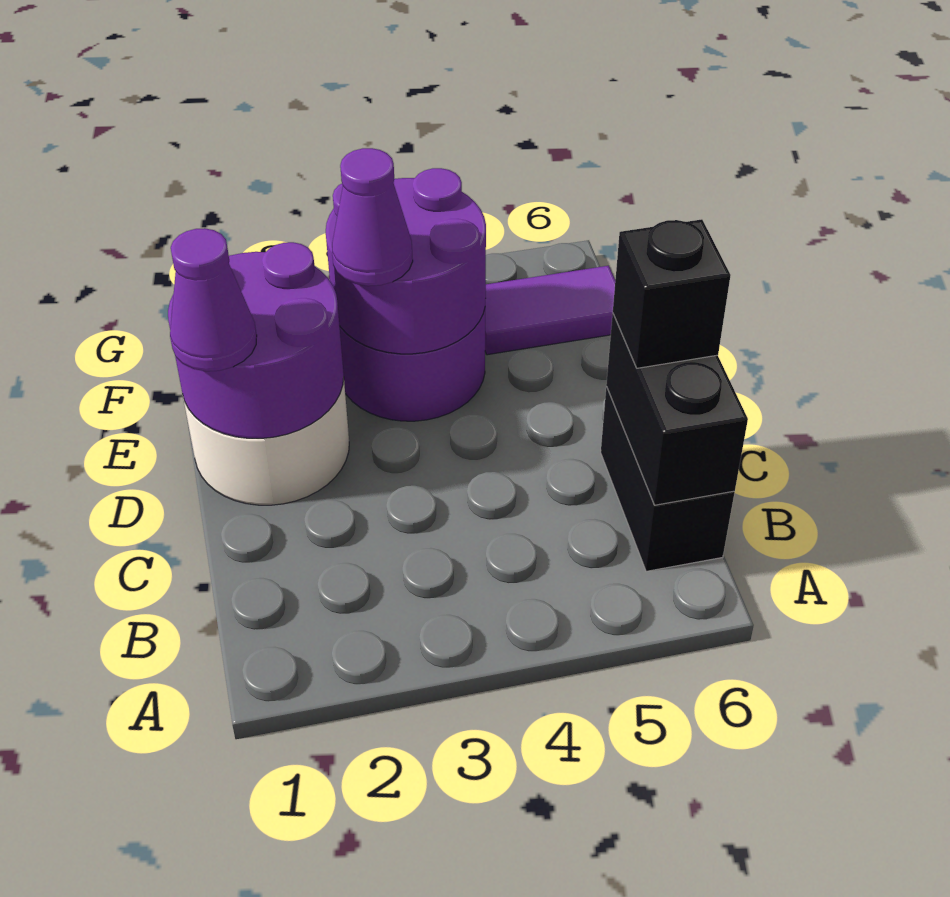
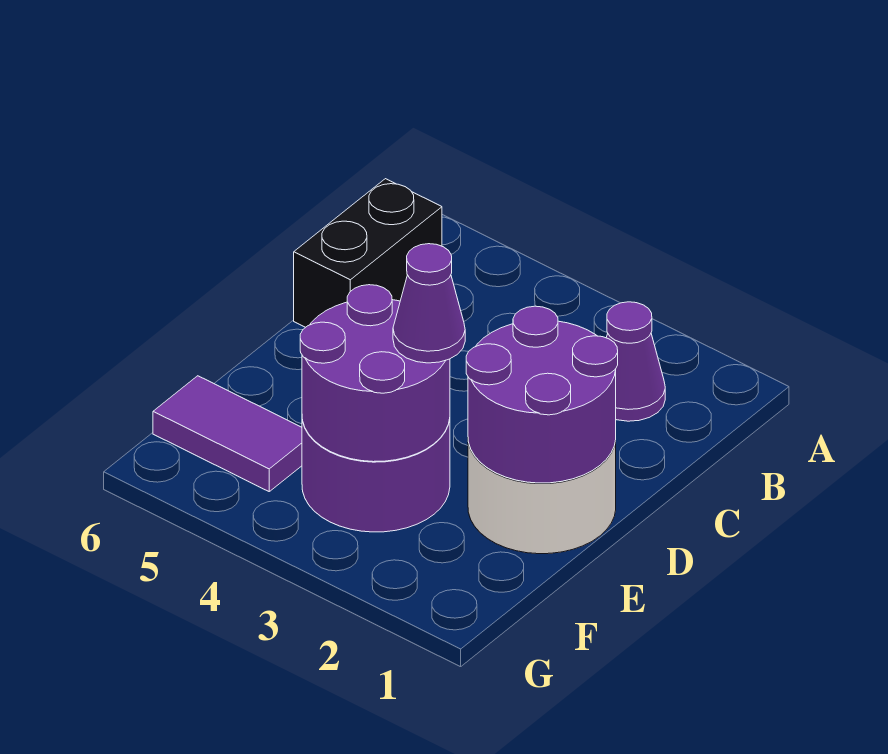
black brick B6:C6 level 2 -> none
black brick C6 level 3 -> none
purple cone D1 level 3 -> purple cone B2 level 1

